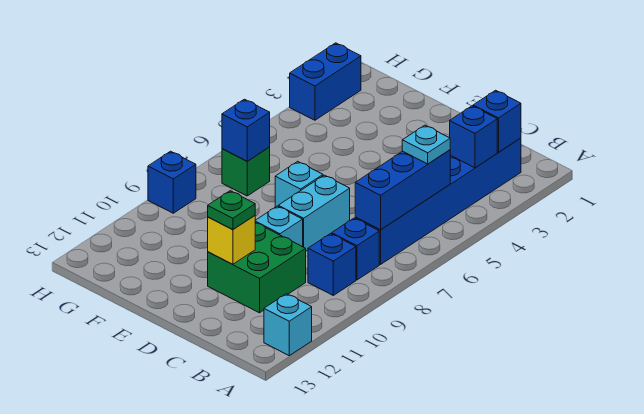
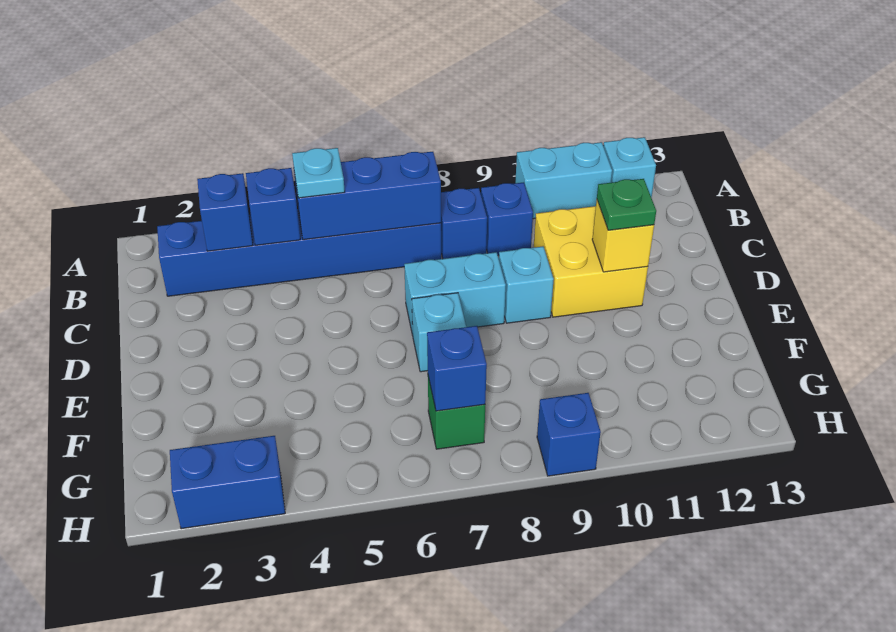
none -> cyan brick A10:A11 level 1
blue brick B2 level 2 -> blue brick B4 level 2
green brick C10:D11 level 1 -> yellow brick C10:D11 level 1

